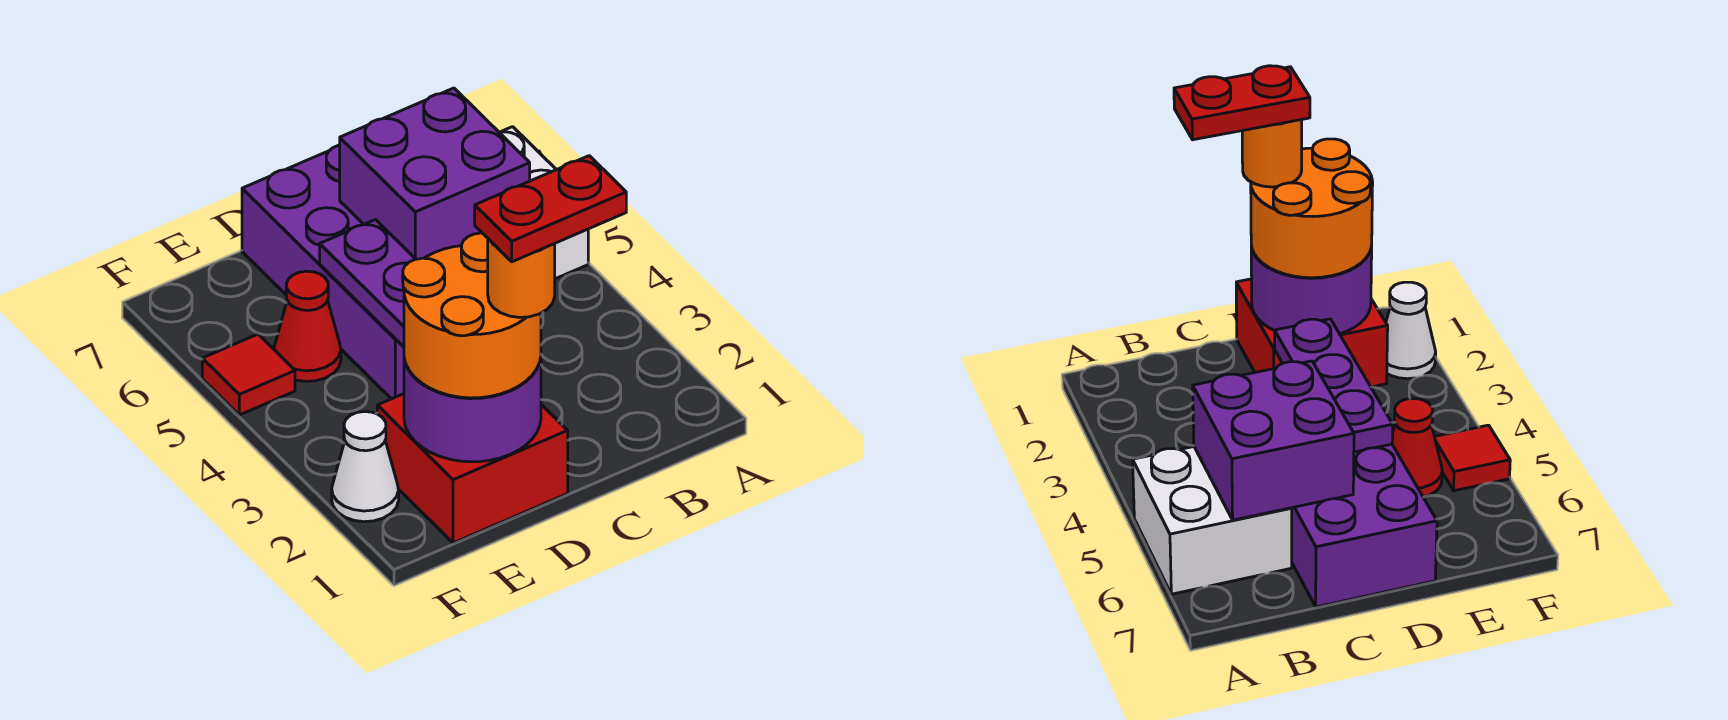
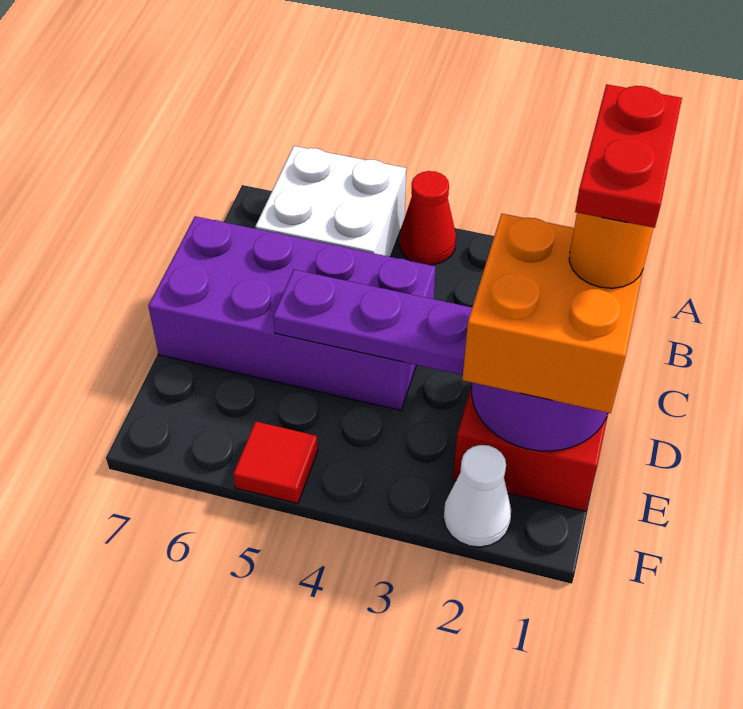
purple brick B5:C6 level 2 -> none
orange round brick D1:E2 level 3 -> orange brick D1:E2 level 3
red cone E5 level 1 -> red cone A4 level 1

